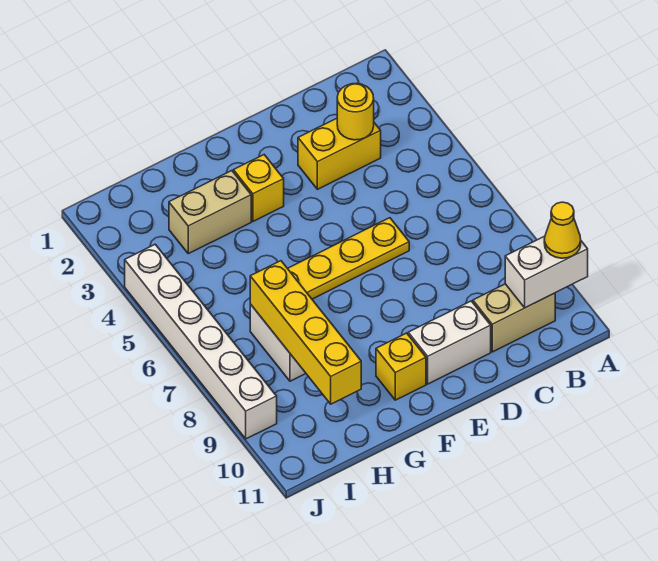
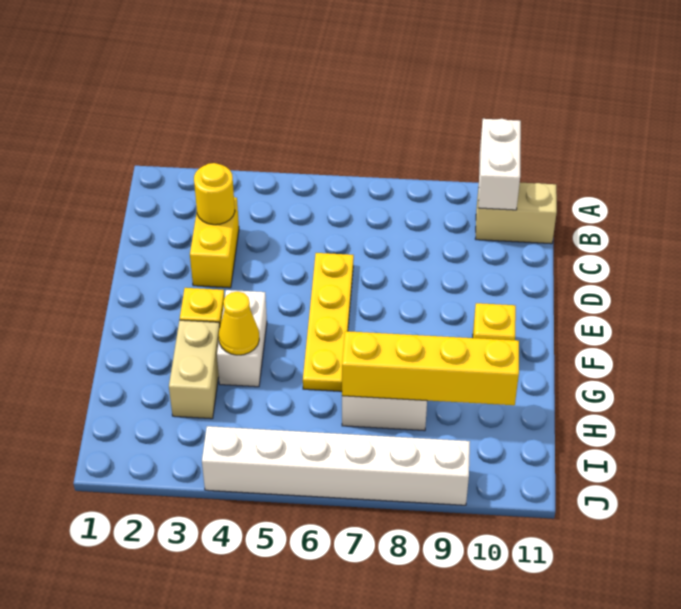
yellow cone A10 level 3 -> yellow cone G4 level 2
tan brick B10:C10 level 1 -> tan brick B10:B11 level 1
white brick D10:E10 level 1 -> white brick F4:G4 level 1

